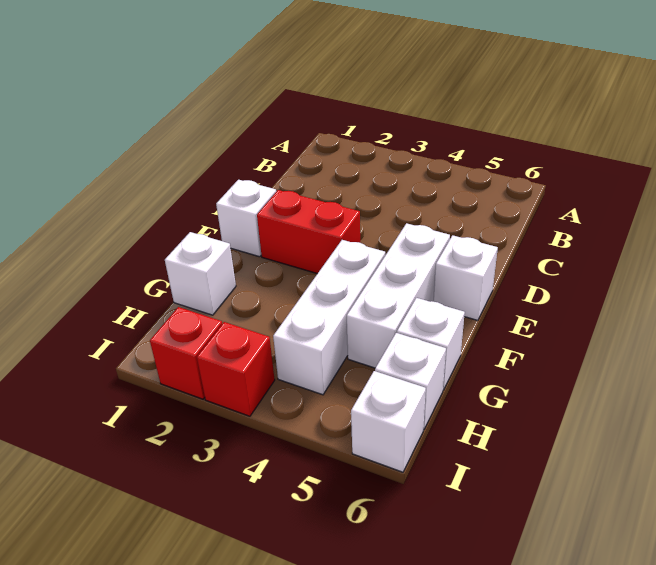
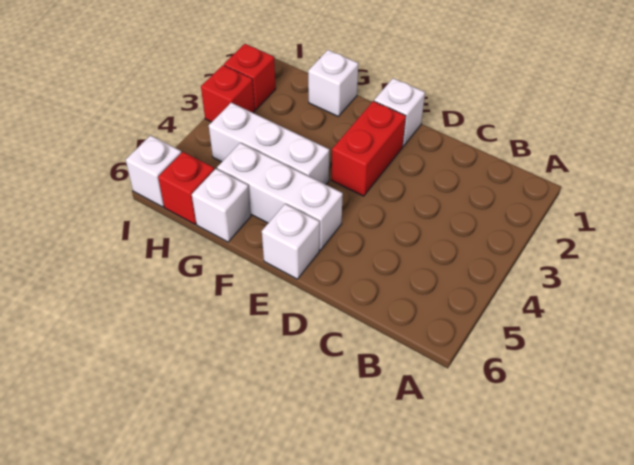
white brick H6 level 1 -> red brick H6 level 1

